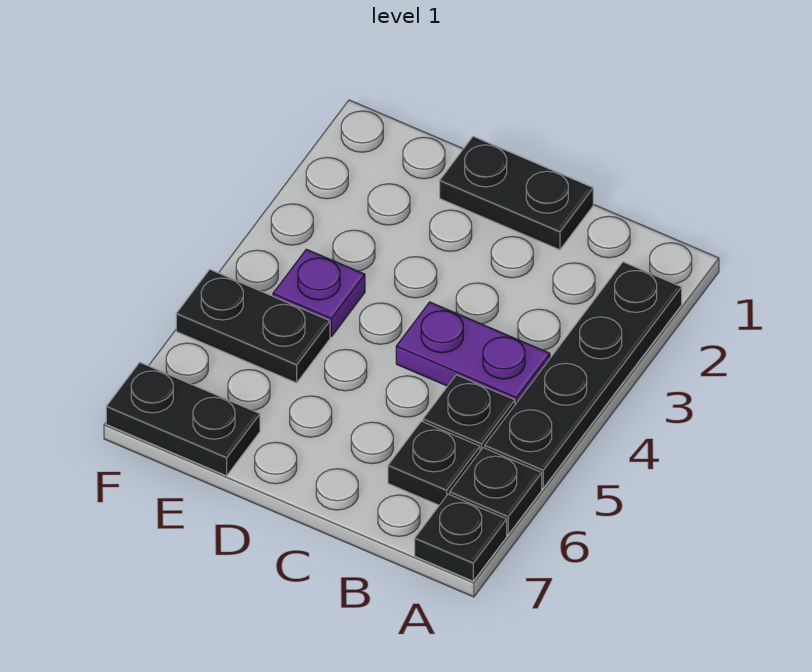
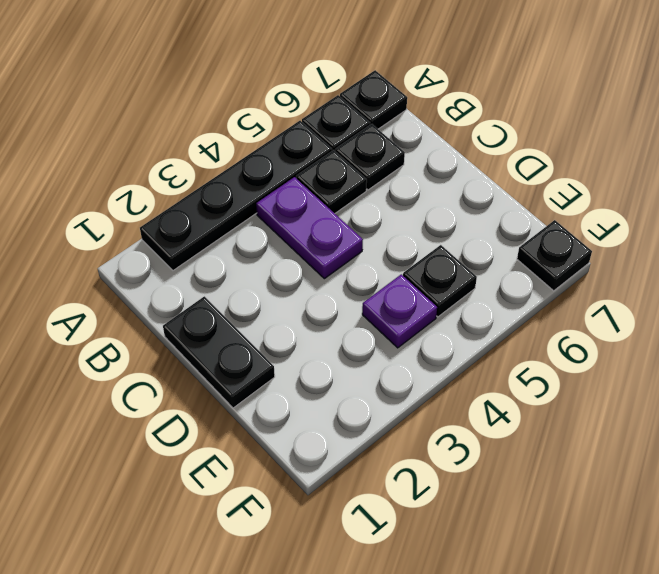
black plate E5:F5 level 1 -> black plate E5 level 1
black plate E7:F7 level 1 -> black plate F7 level 1

